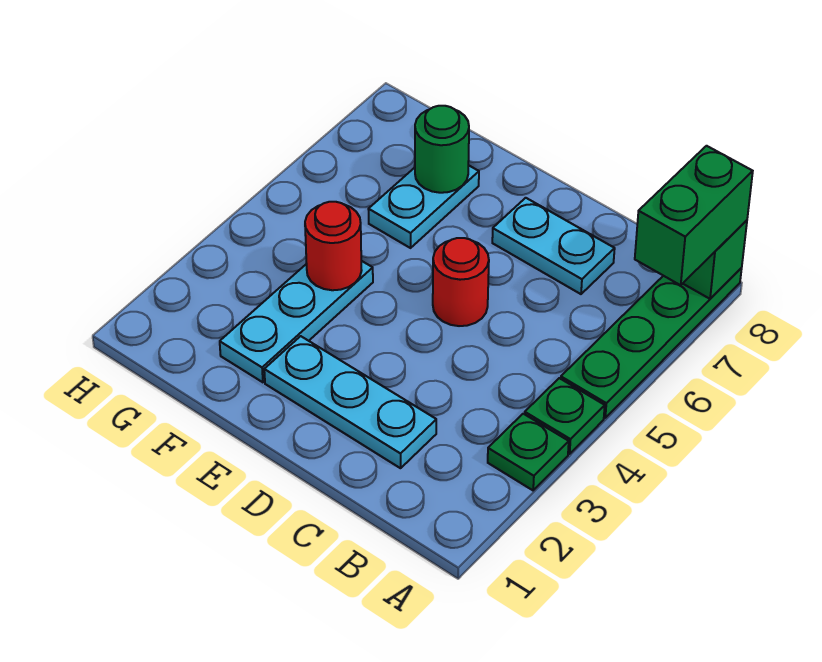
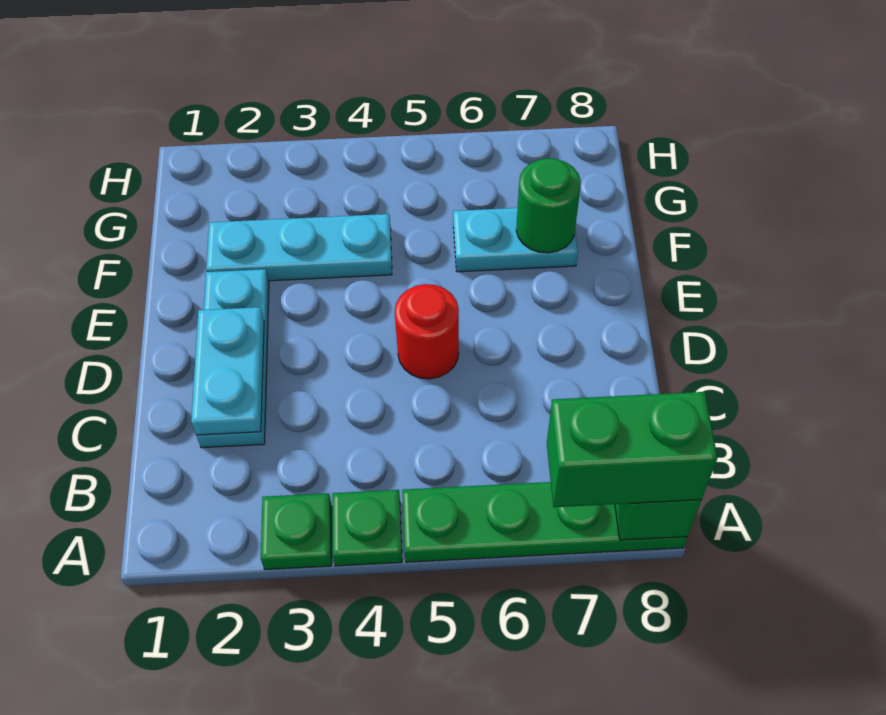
cyan plate C7:D7 level 1 -> cyan plate C2:D2 level 2
red round brick F4 level 2 -> none

